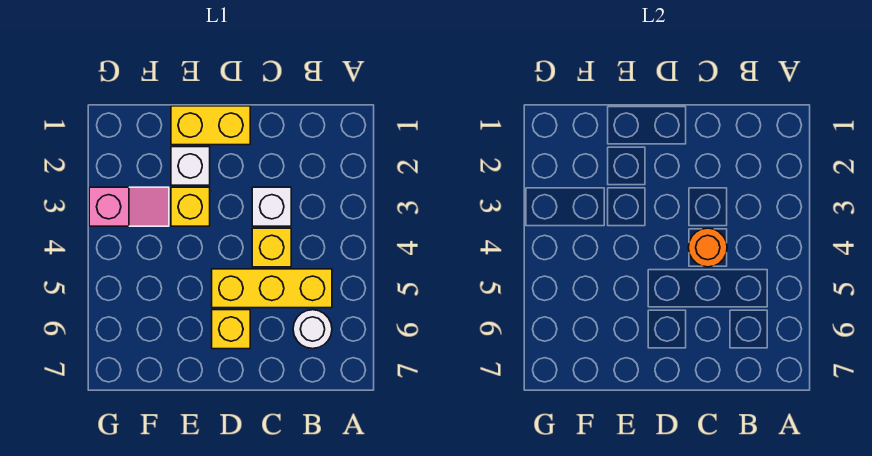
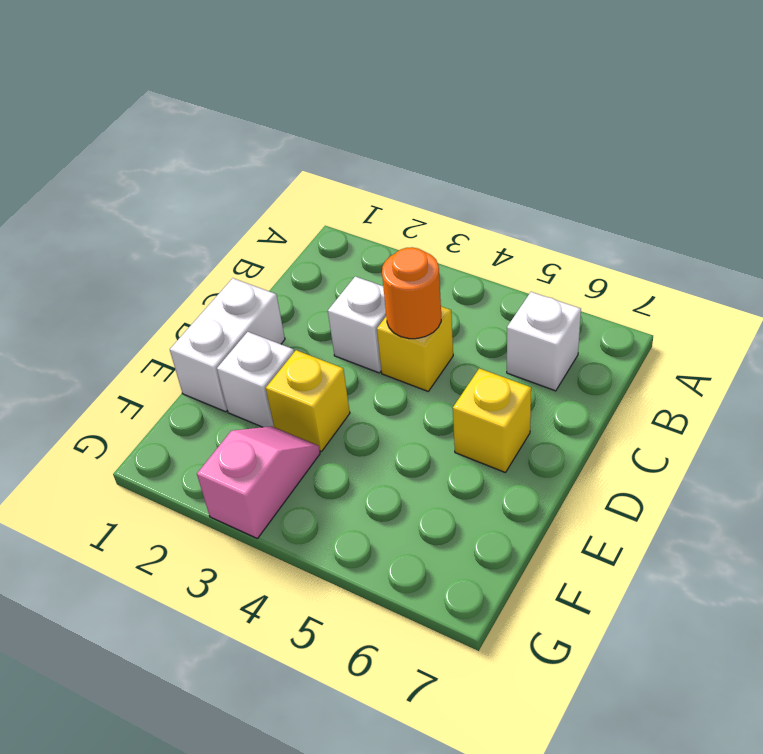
yellow brick B5:D5 level 1 -> none
white round brick B6 level 1 -> white brick B6 level 1
yellow brick D1:E1 level 1 -> white brick D1:E1 level 1

